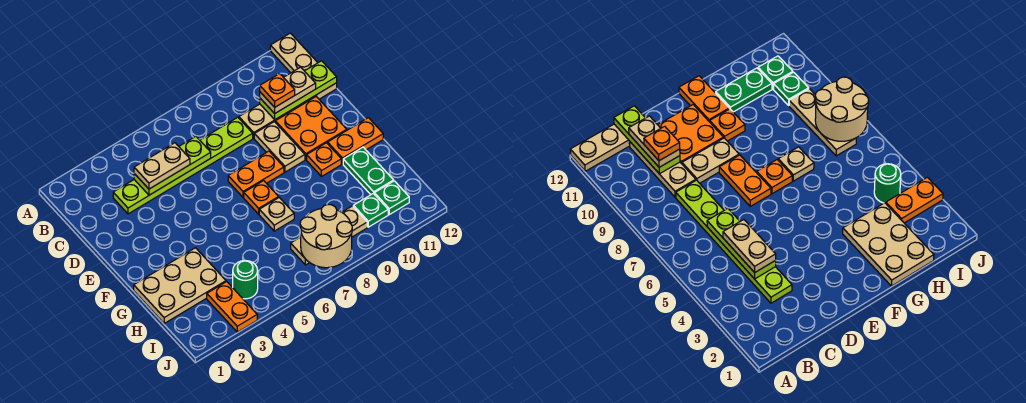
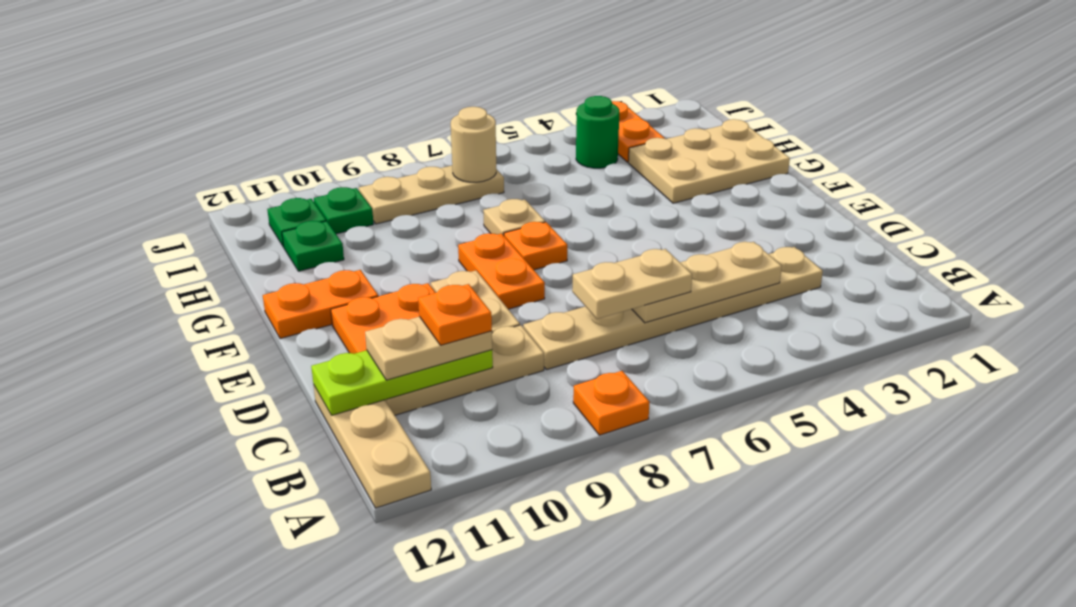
lime plate C3:C8 level 1 -> tan plate C3:C8 level 1
lime plate C4:C6 level 2 -> tan plate C4:C6 level 2
tan plate C4:C5 level 3 -> tan plate C6:C7 level 3
orange plate E7:E8 level 1 -> orange plate E8:F8 level 1
orange plate F10 level 1 -> orange plate A8 level 1
green plate G11:H11 level 1 -> green plate H11 level 1
tan round brick I7:J8 level 2 -> tan round brick I7 level 2

